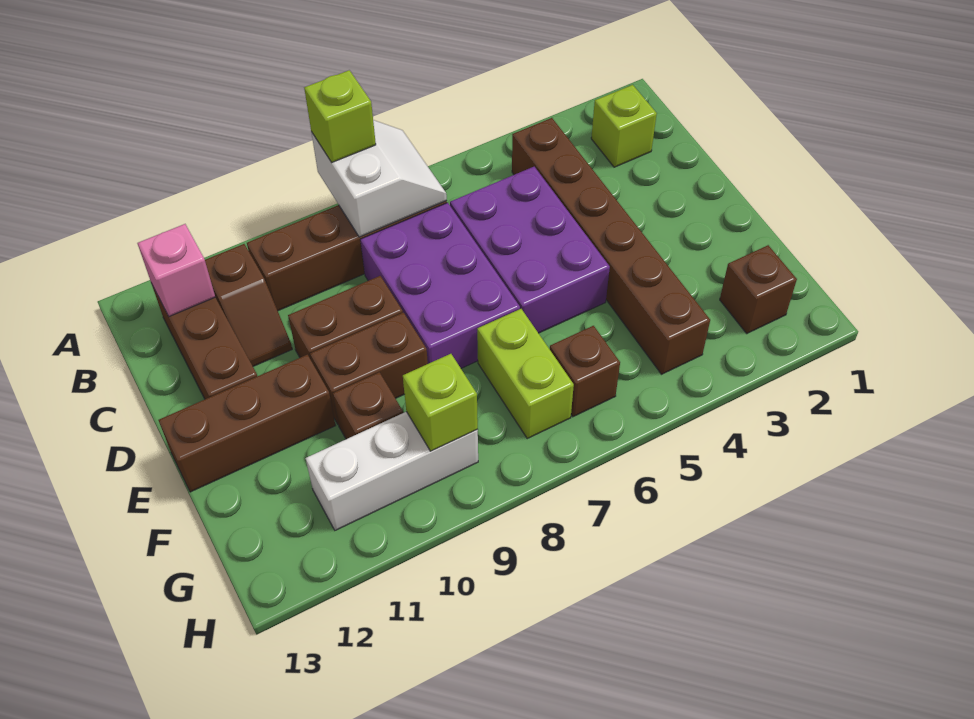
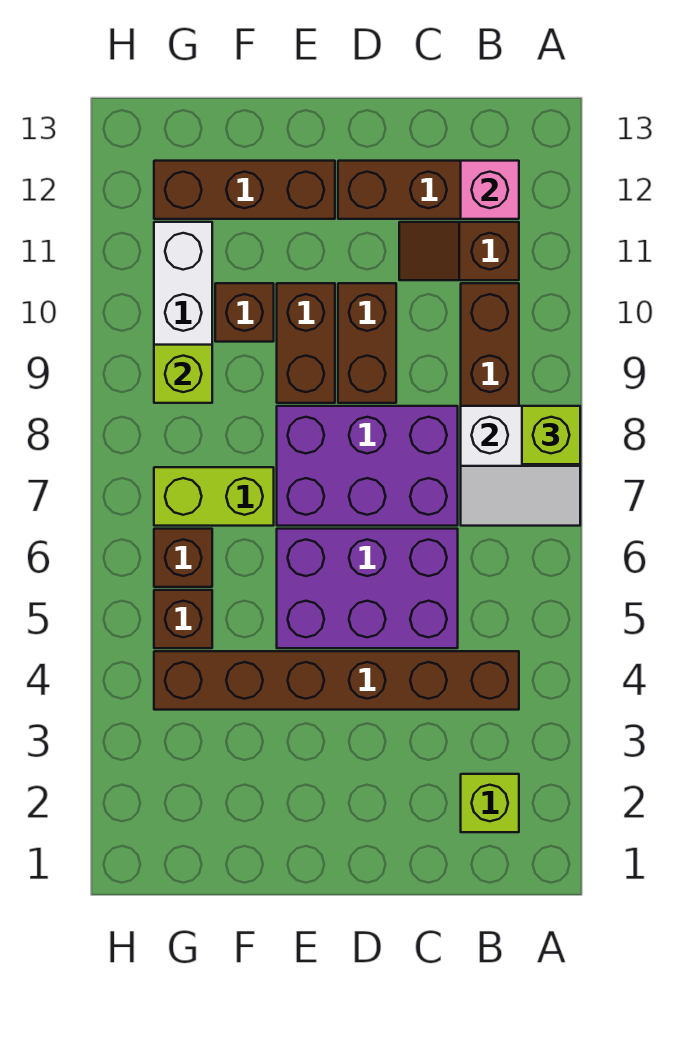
brown brick E11:E13 level 1 -> brown brick E12:G12 level 1
brown brick G2 level 1 -> brown brick G5 level 1

